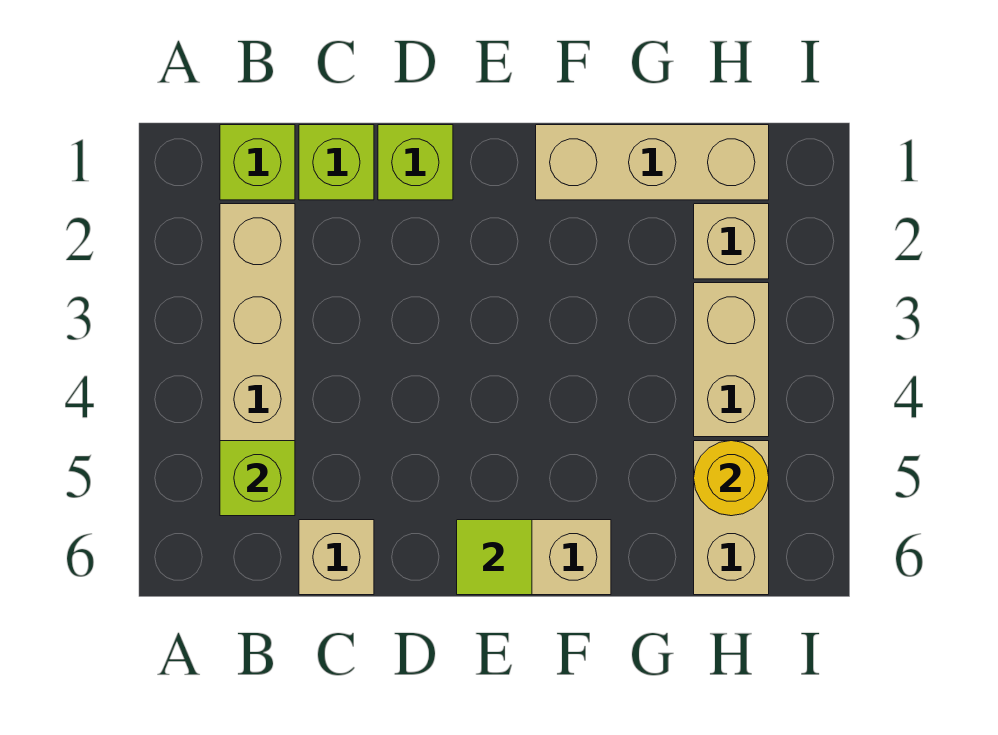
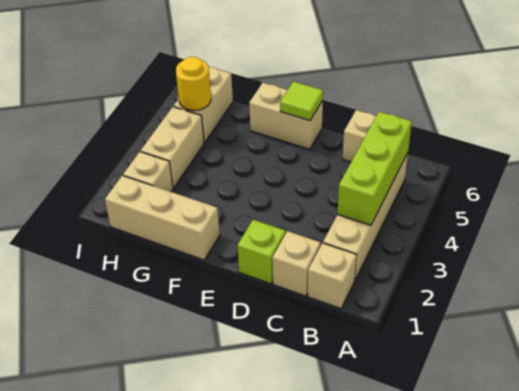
lime brick B1 level 1 -> tan brick B1 level 1
lime brick B5 level 2 -> lime brick B3:B5 level 2
lime brick C1 level 1 -> tan brick C1 level 1

